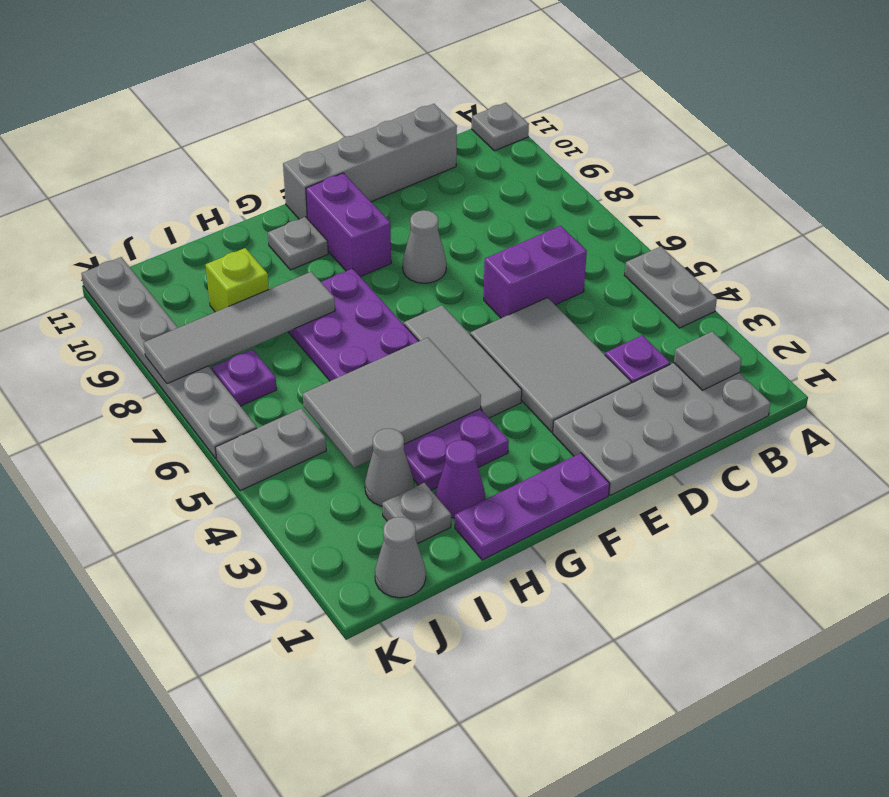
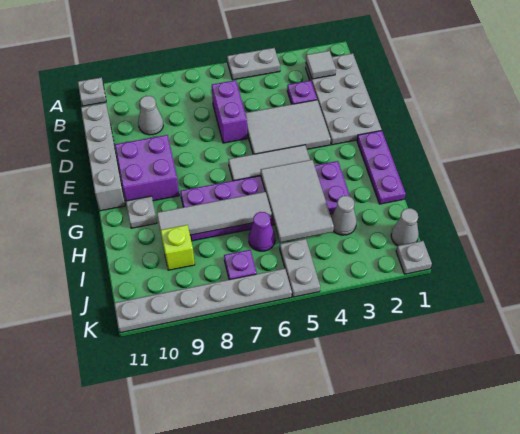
grey cone E8 level 1 -> grey cone C9 level 1
purple brick F9:F10 level 1 -> purple brick E9:F10 level 1
purple cone H2 level 1 -> purple cone I6 level 1
grey tile H8:K8 level 2 -> grey tile H6:H9 level 2
grey plate I2 level 1 -> grey plate K1 level 1

